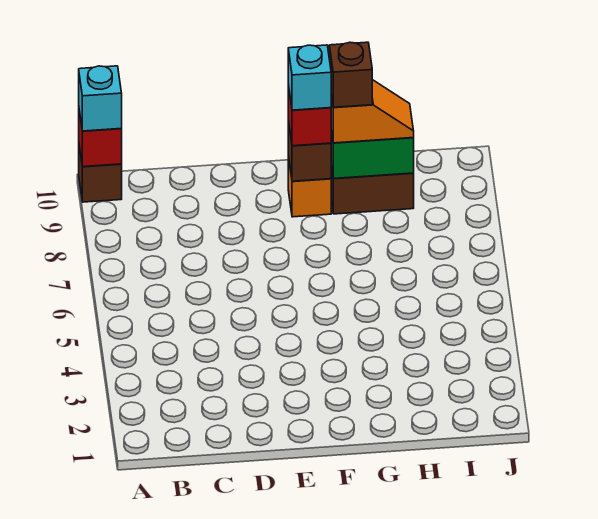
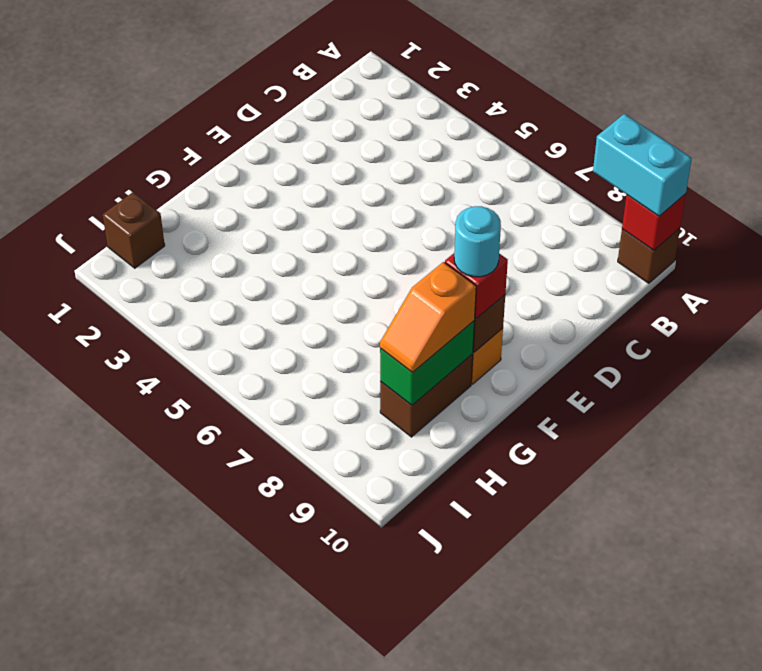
cyan brick A10 level 3 -> cyan brick A9:A10 level 3
cyan brick F9 level 4 -> cyan round brick F9 level 4
brown brick G9 level 4 -> brown brick I1 level 1

